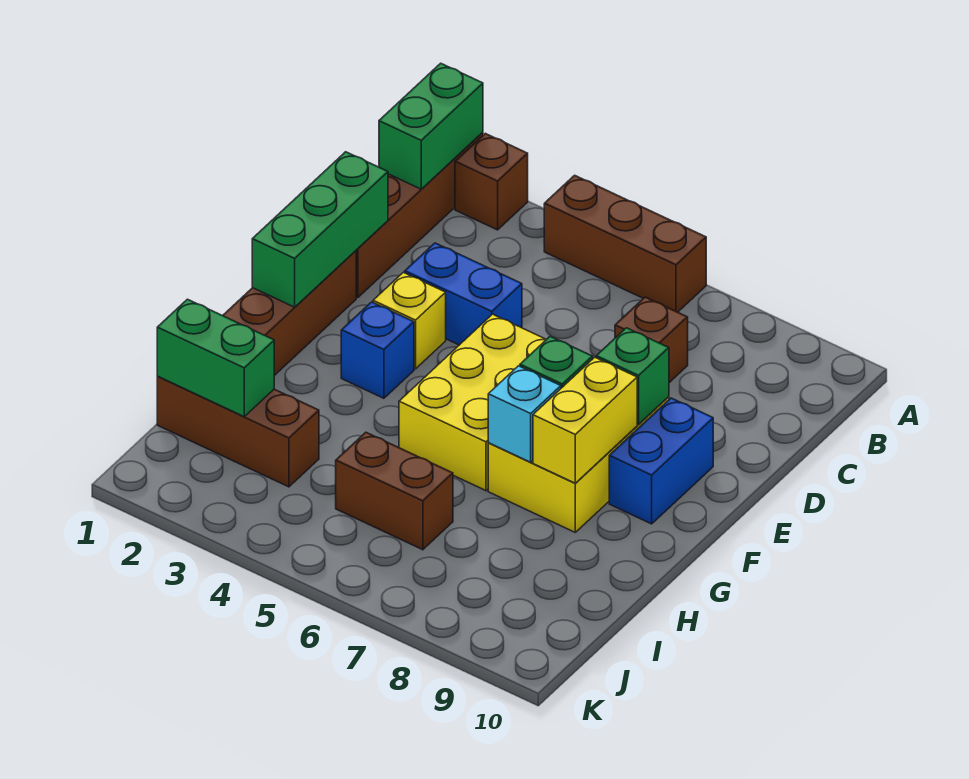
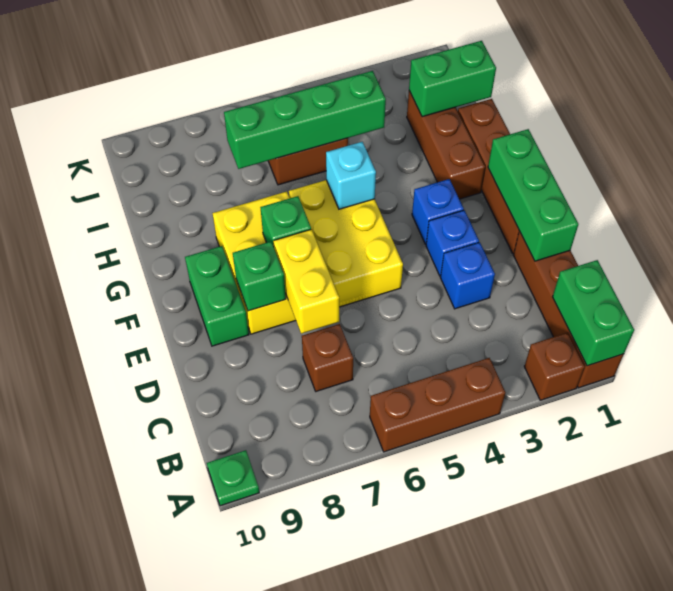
none -> green plate A10 level 1
blue brick D3:D4 level 1 -> blue brick D3 level 1
yellow brick E3 level 1 -> blue brick E3 level 1
blue brick E9:F9 level 1 -> green brick E9:F9 level 1
yellow brick F8:G8 level 2 -> yellow brick D7:E7 level 2
cyan brick G7 level 2 -> cyan brick G5 level 2
brown brick I1:I3 level 1 -> brown brick G2:I2 level 1
none -> green brick I4:I7 level 2

